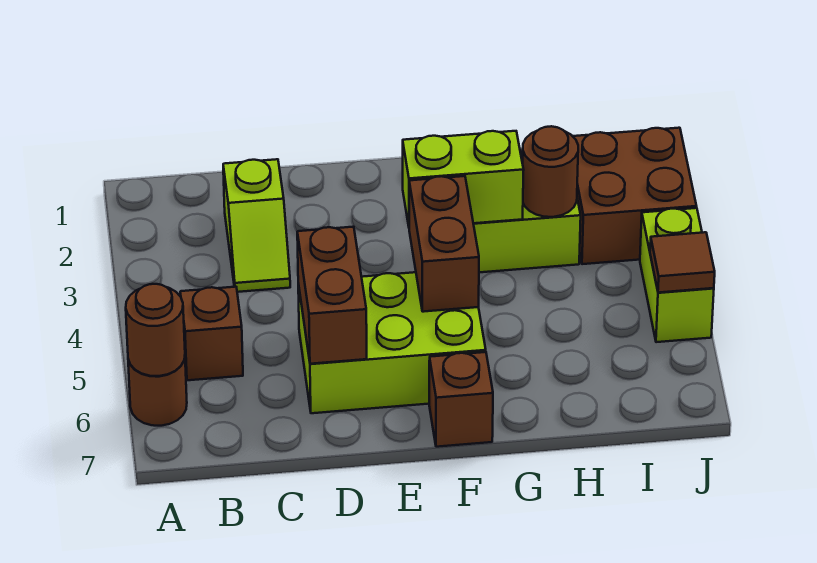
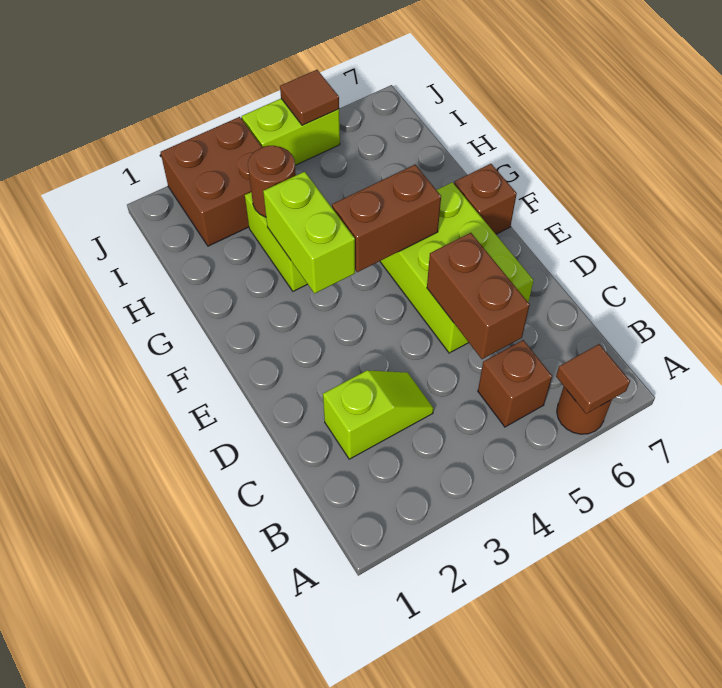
brown round brick A6 level 2 -> brown tile A6 level 2
brown brick D5:D6 level 2 -> brown brick C5:D5 level 2

